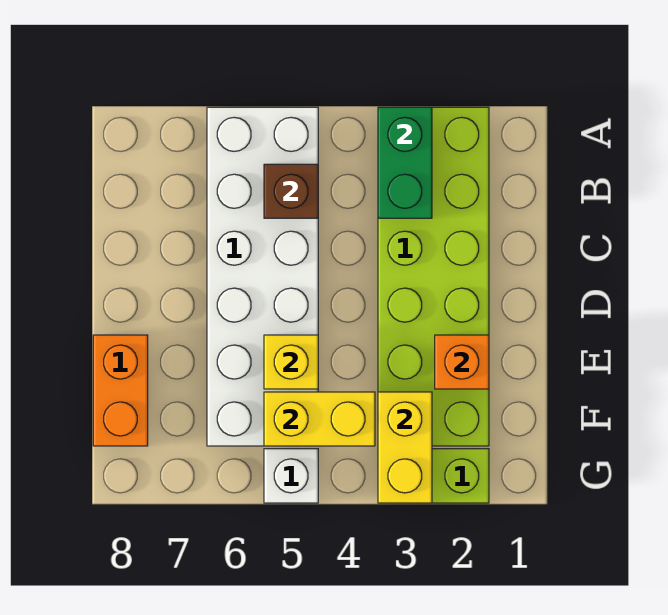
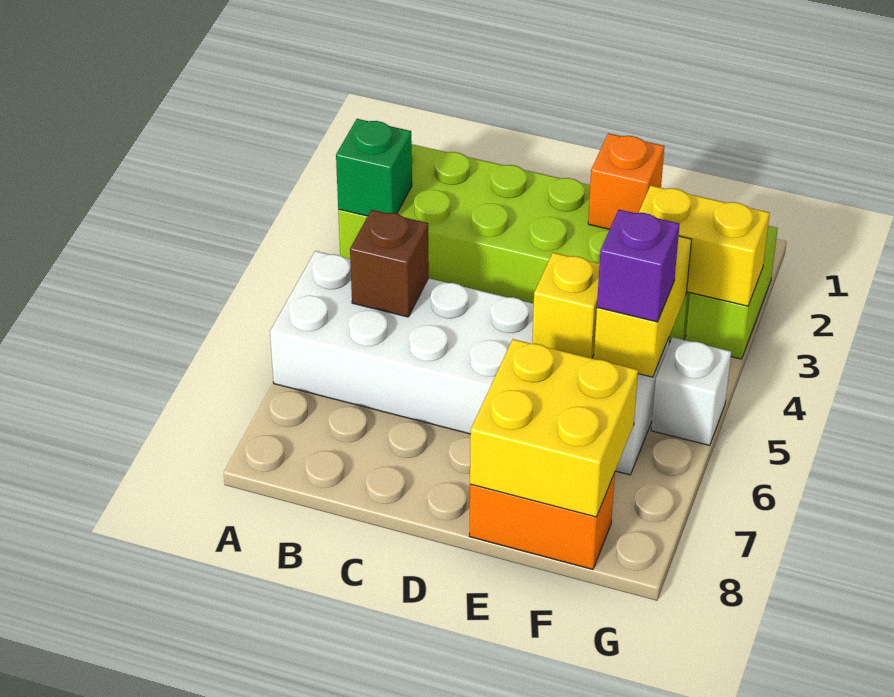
green brick A3:B3 level 2 -> green brick A3 level 2
none -> yellow brick E7:F8 level 2
none -> purple brick F5 level 3

